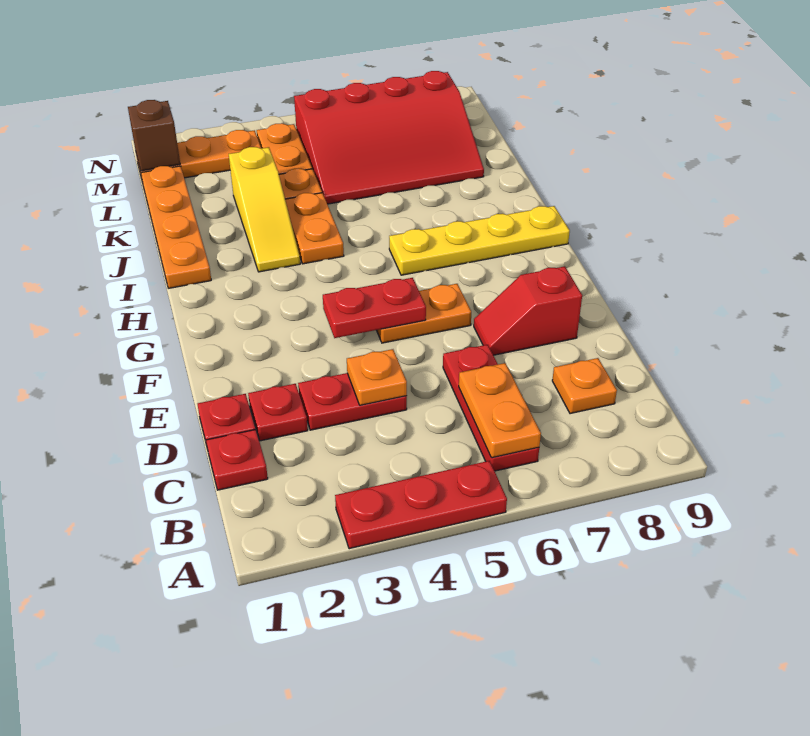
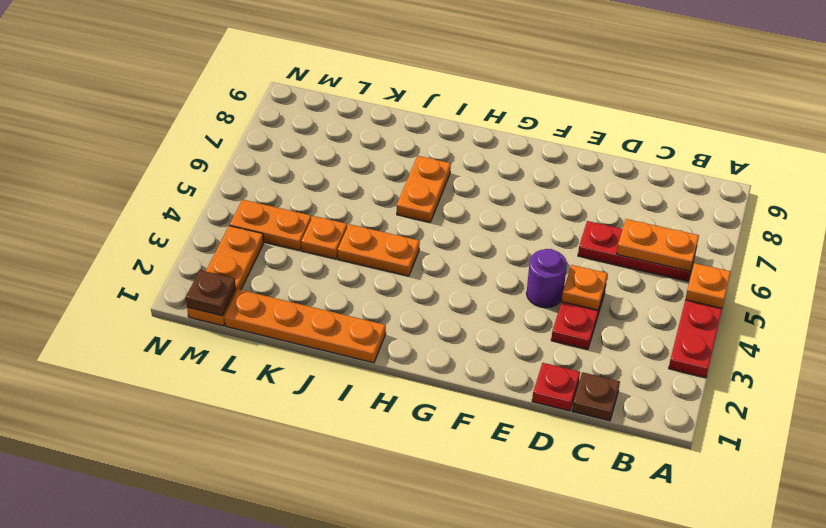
red plate C1 level 1 -> brown plate C1 level 1
orange plate C8 level 1 -> orange plate A5 level 2
red plate D2 level 1 -> none
none -> purple round brick E4 level 1
red slope E7:E8 level 1 top 8 -> none
red plate F4:F5 level 2 -> none
orange plate F5:F6 level 1 -> orange plate I6:I7 level 1
yellow plate H6:H9 level 1 -> none
yellow slope I3:K3 level 1 top K -> none
red slope K5:M8 level 1 top M -> none
brown brick M1 level 2 -> brown plate M1 level 2

